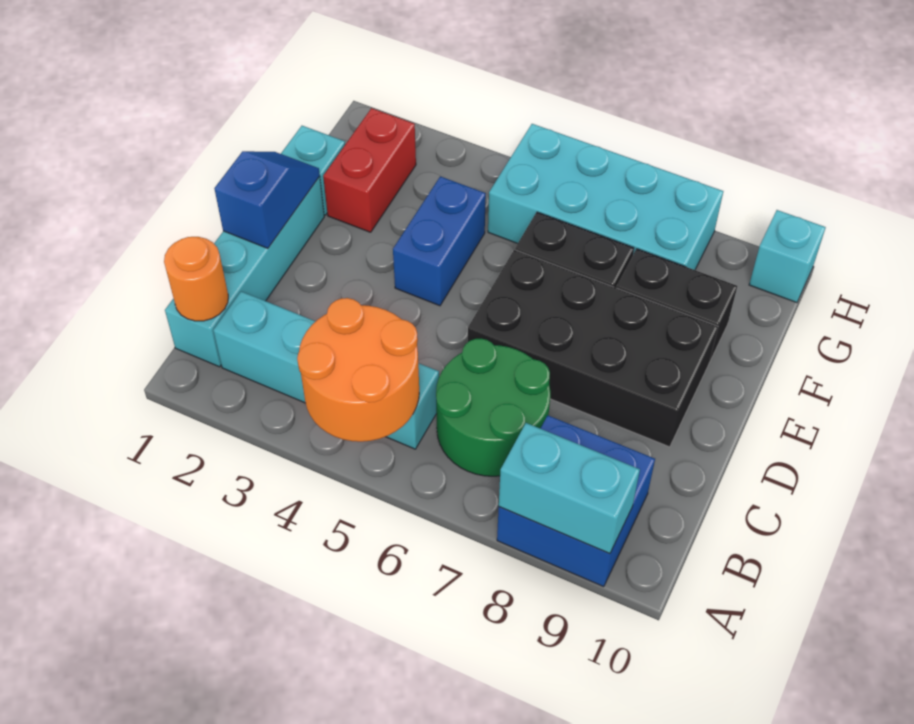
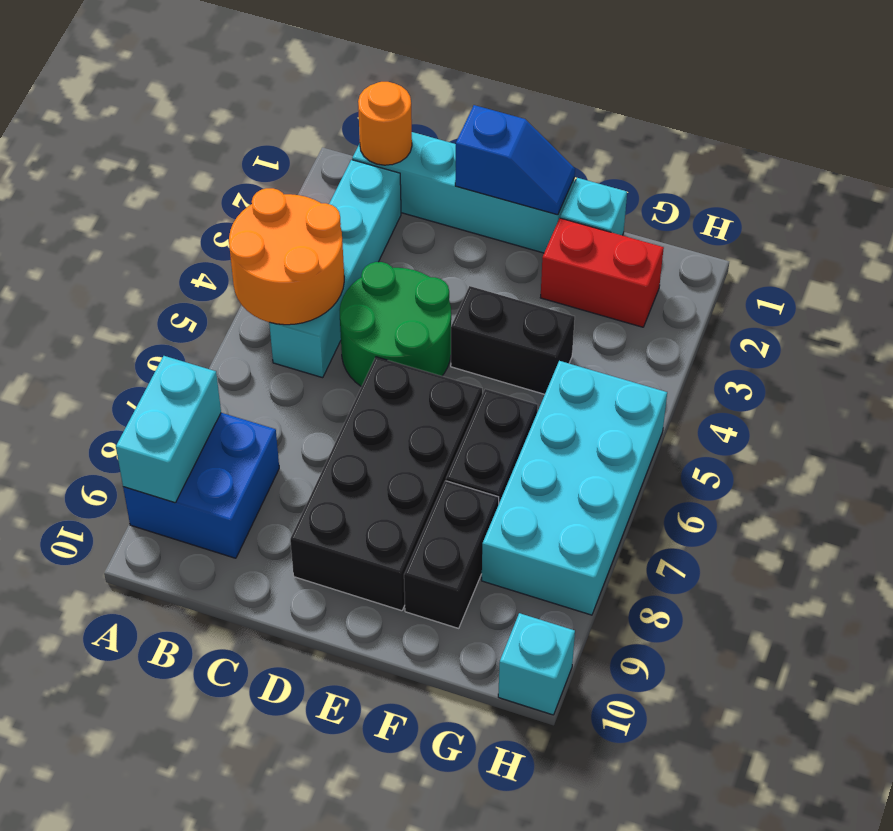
green round brick B6:C7 level 1 -> green round brick C4:D5 level 1
blue brick E4:F4 level 1 -> black brick E4:F4 level 1

